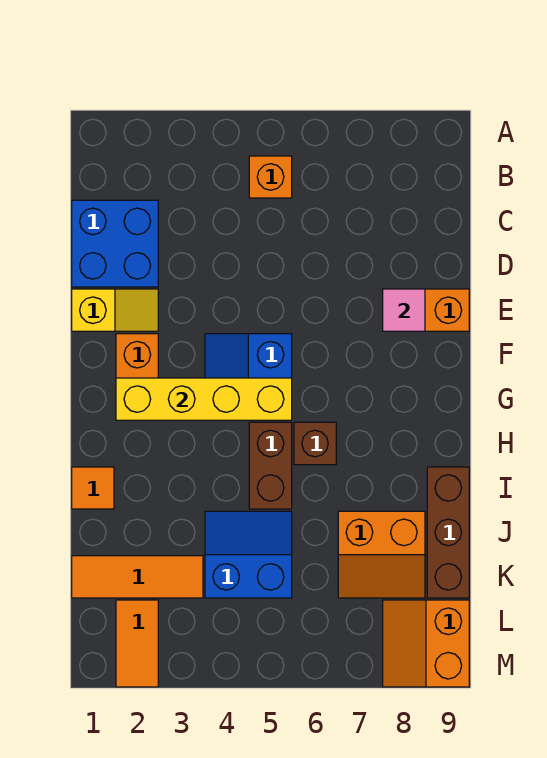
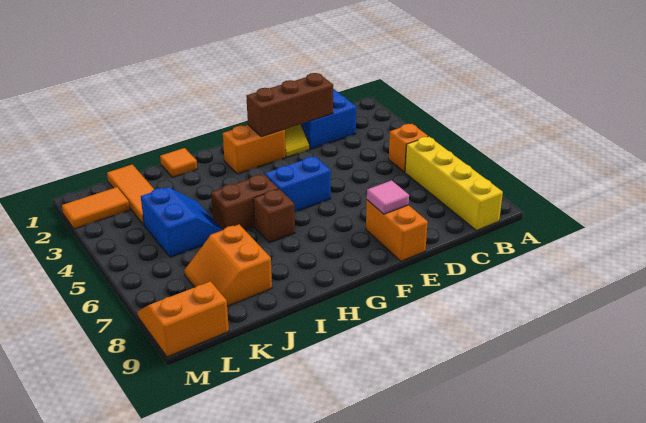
yellow brick G2:G5 level 2 -> yellow brick B6:B9 level 1
brown brick I9:K9 level 1 -> brown brick D2:F2 level 2

